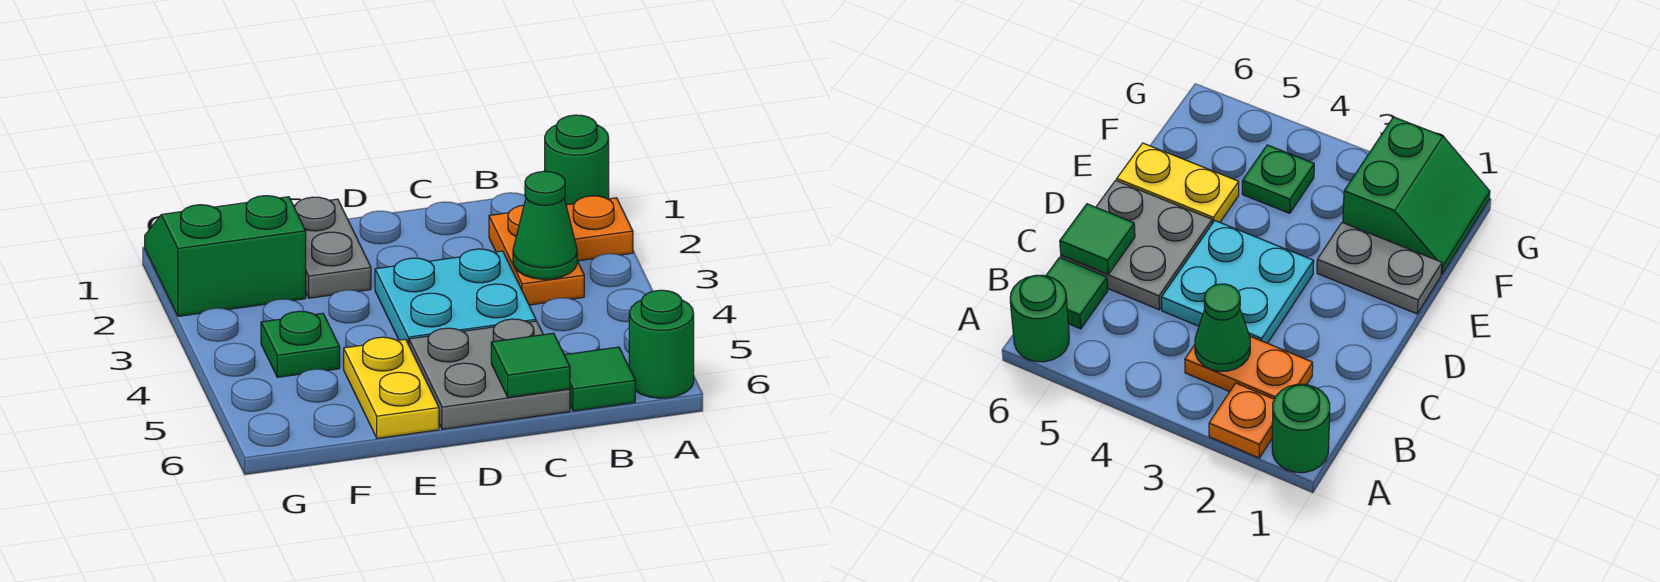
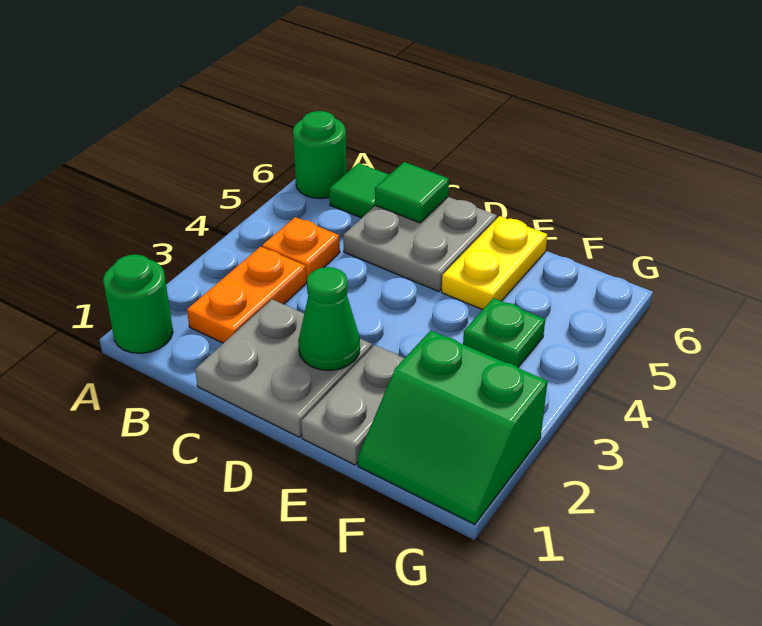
orange plate A2 level 1 -> orange plate B4 level 1
green cone B3 level 2 -> green cone D2 level 2
none -> grey plate C1:D2 level 1
cyan plate C3:D4 level 1 -> none

